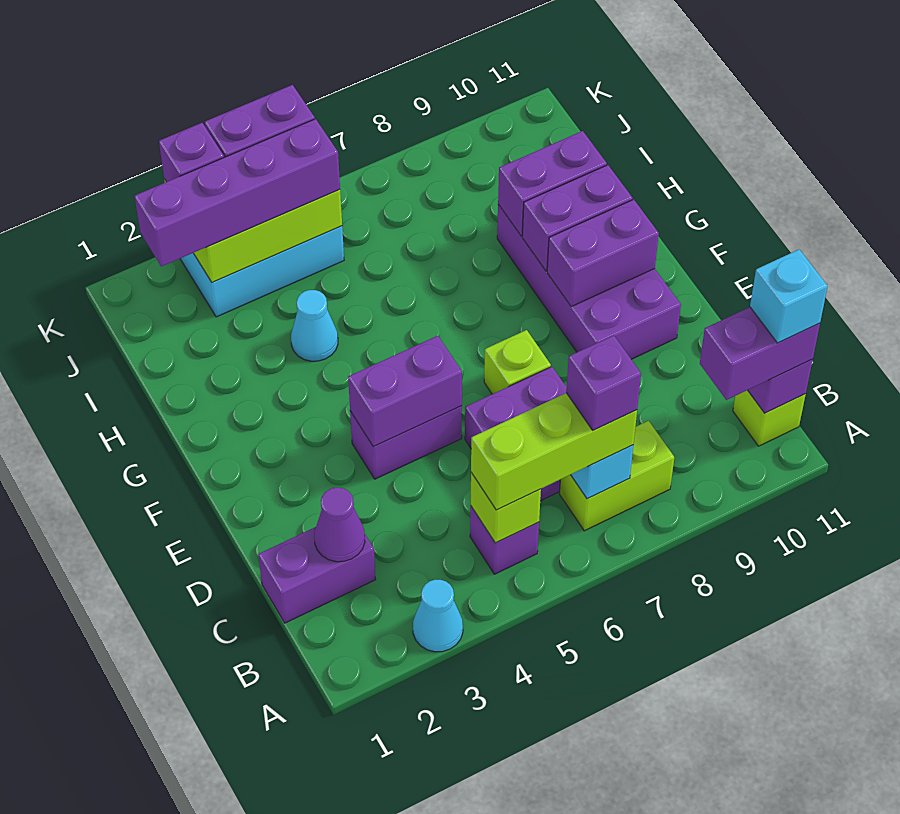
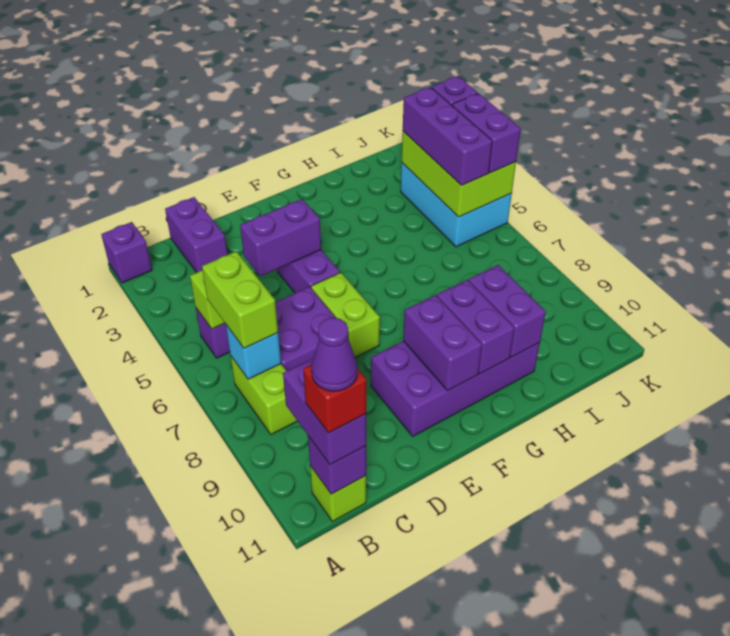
cyan cone A3 level 1 -> none
lime brick B5:B7 level 3 -> lime brick B6:B7 level 3
purple brick B7 level 4 -> purple brick A1 level 1
cyan brick B11 level 4 -> red brick B11 level 4
purple cone C2 level 2 -> purple cone B11 level 5
purple brick E4:E5 level 2 -> purple brick D4:E4 level 2
lime brick E7 level 1 -> lime brick E6:E7 level 1
cyan cone H4 level 1 -> none
purple brick J2:J5 level 3 -> purple brick J3:J5 level 3

